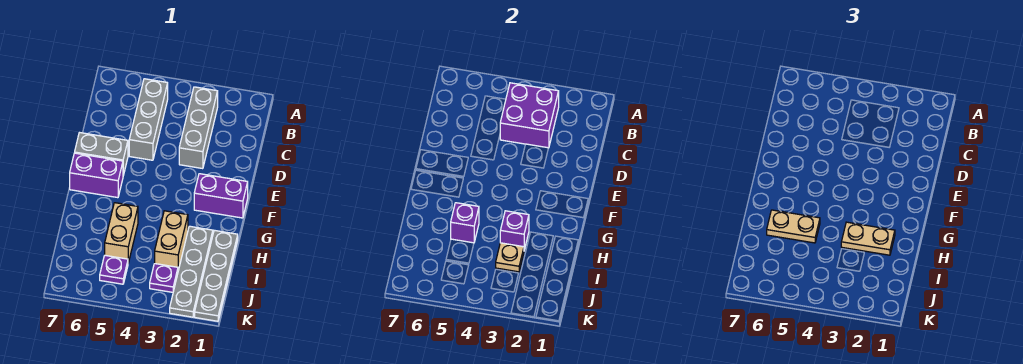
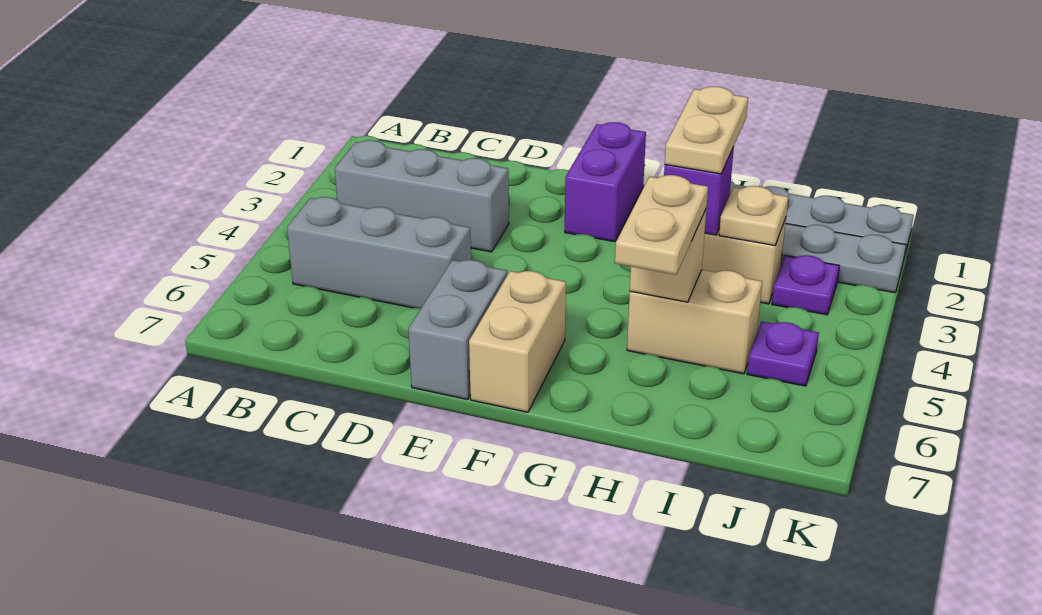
purple brick B3:C4 level 2 -> none
purple brick F6:F7 level 1 -> tan brick F6:F7 level 1
purple brick H5 level 2 -> tan brick H5 level 2

